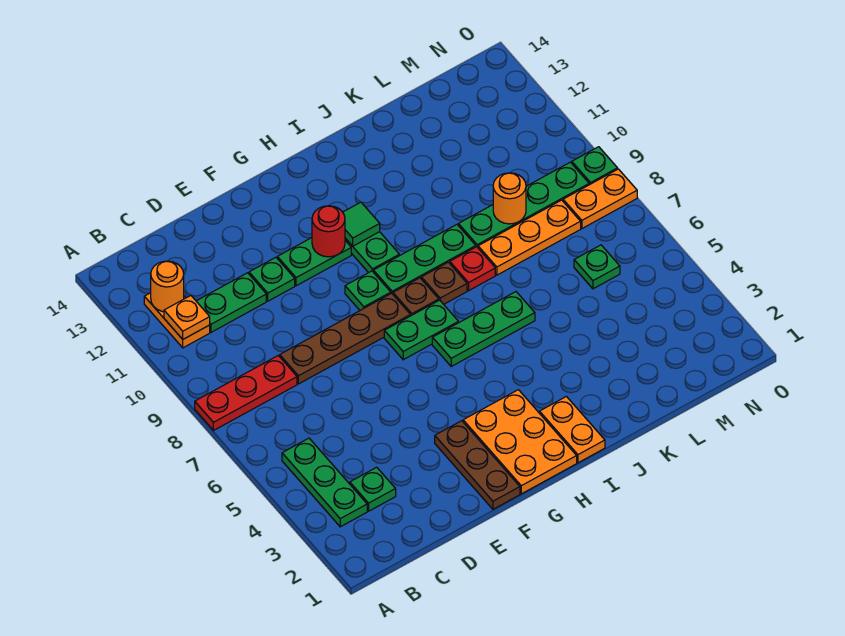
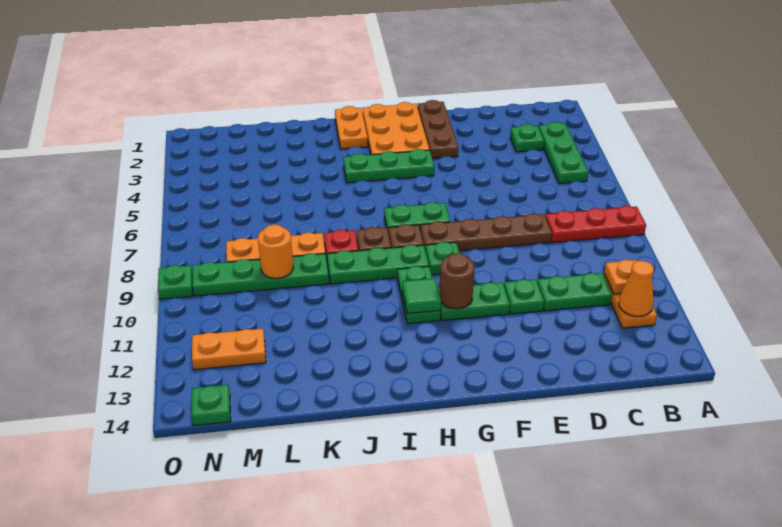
orange round brick B12 level 2 -> orange cone B12 level 2
red round brick G11 level 2 -> brown round brick G11 level 2
green plate H6:J6 level 1 -> green plate G4:I4 level 1
green plate M6 level 1 -> green plate N14 level 1
orange plate N8:O8 level 1 -> orange plate M12:N12 level 1

